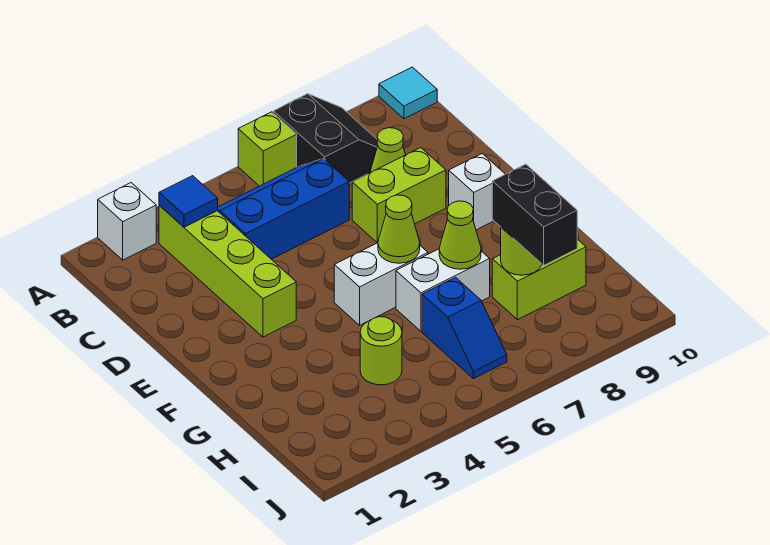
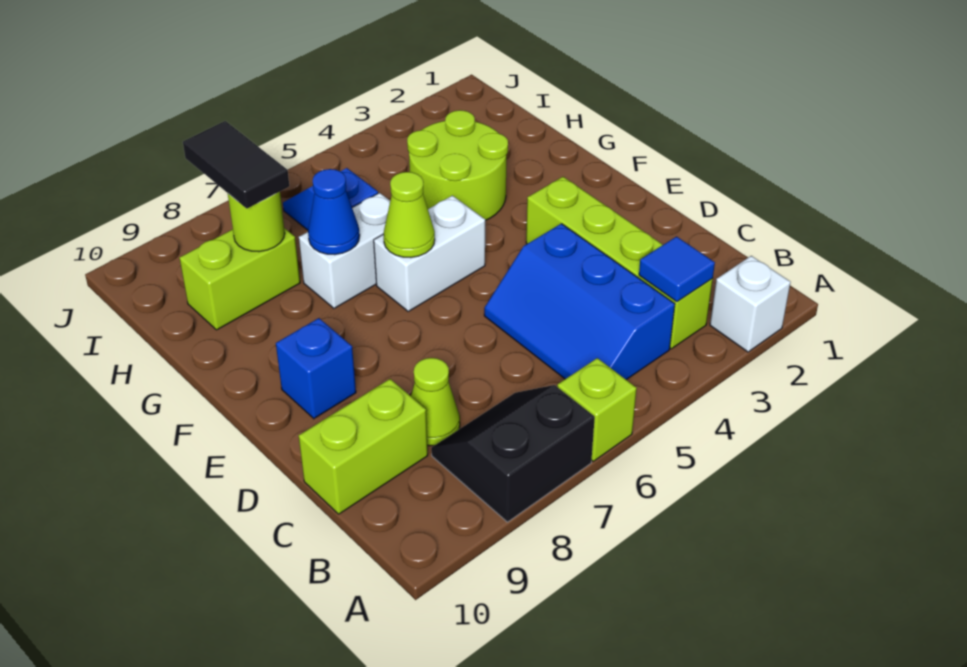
black slope A7:B8 level 1 top 7 -> black slope A7:B8 level 1 top A
cyan tile A10 level 1 -> none
blue slope B4:C6 level 1 top C -> blue slope B4:D5 level 1 top 4
lime brick D7:D8 level 1 -> lime brick C9:C10 level 1
white brick E9 level 1 -> blue brick E9 level 1
lime cone G7 level 2 -> blue cone G7 level 2
lime round brick H4 level 1 -> lime round brick G3:H4 level 1
black brick H8:I8 level 3 -> black tile H8:I8 level 3

